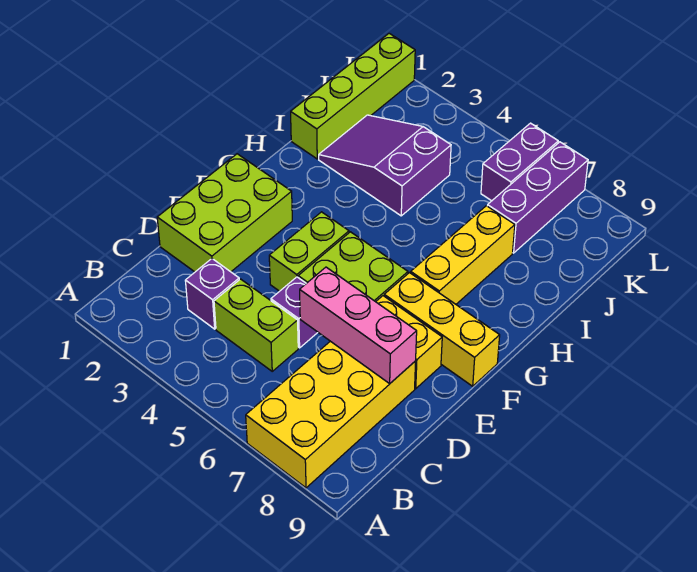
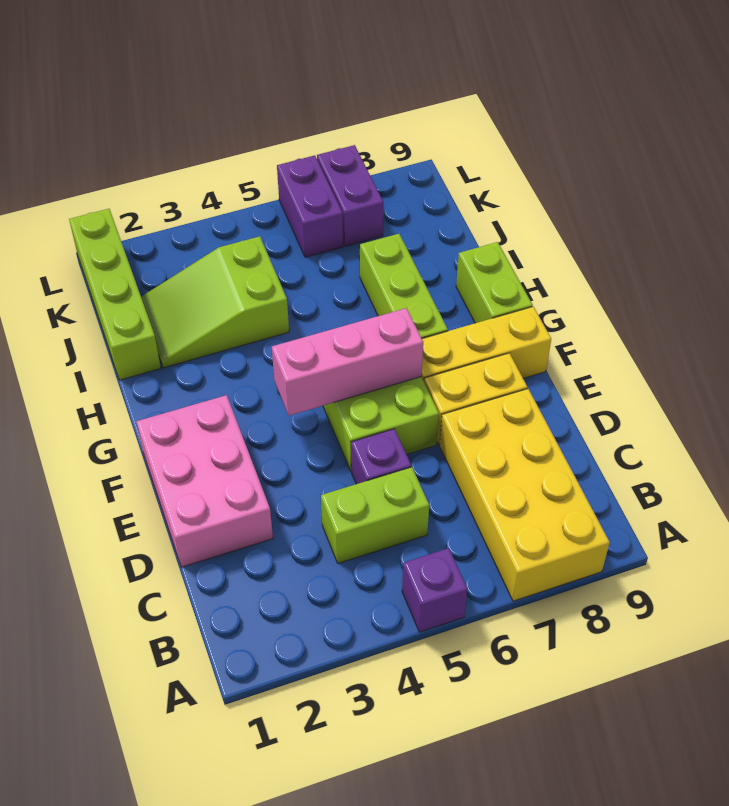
purple brick C3 level 1 -> purple brick A5 level 1
lime brick D1:F2 level 1 -> pink brick D1:F2 level 1
pink brick D6:D8 level 2 -> pink brick F4:F6 level 2
lime brick E4:F4 level 1 -> lime brick G9:H9 level 1
yellow brick G7:I7 level 1 -> lime brick G7:I7 level 1
purple slope I2:J4 level 1 top 4 -> lime slope I2:J4 level 1 top 4
purple brick J7:L7 level 1 -> purple brick K7:L7 level 1

